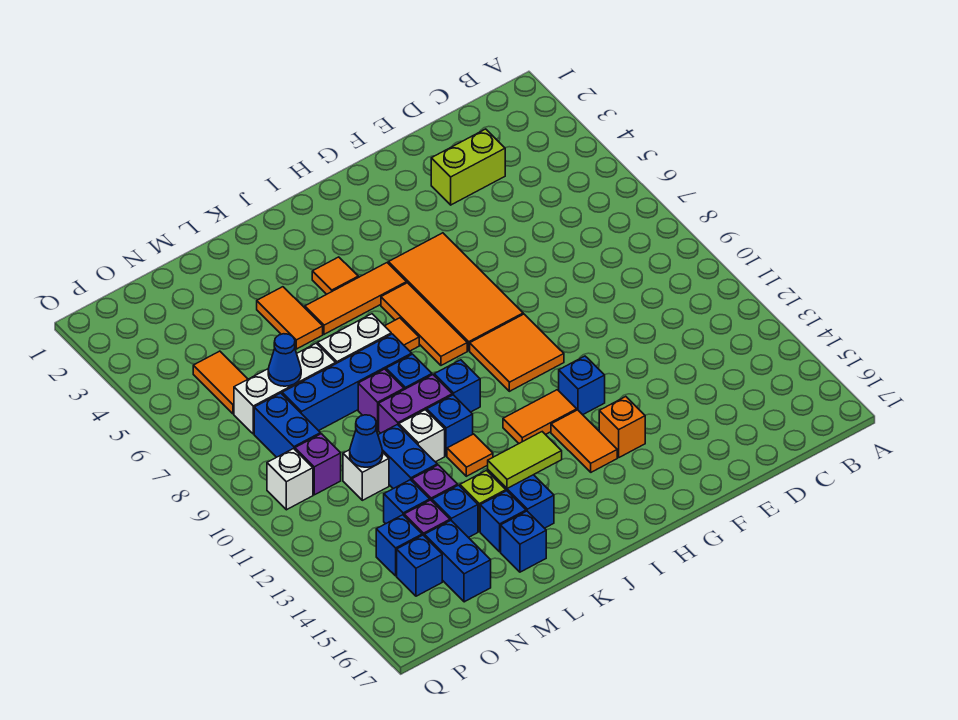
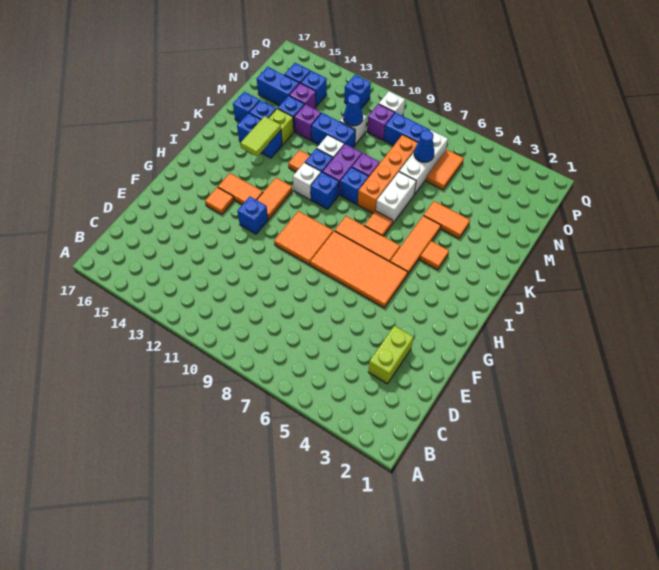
orange brick G14 level 1 -> orange tile G14 level 1
none -> white brick J11 level 1
blue brick K8:N8 level 1 -> orange brick K8:N8 level 1
blue brick N13 level 1 -> blue brick P12 level 1
orange tile O5:O6 level 1 -> orange tile N6:O6 level 1

